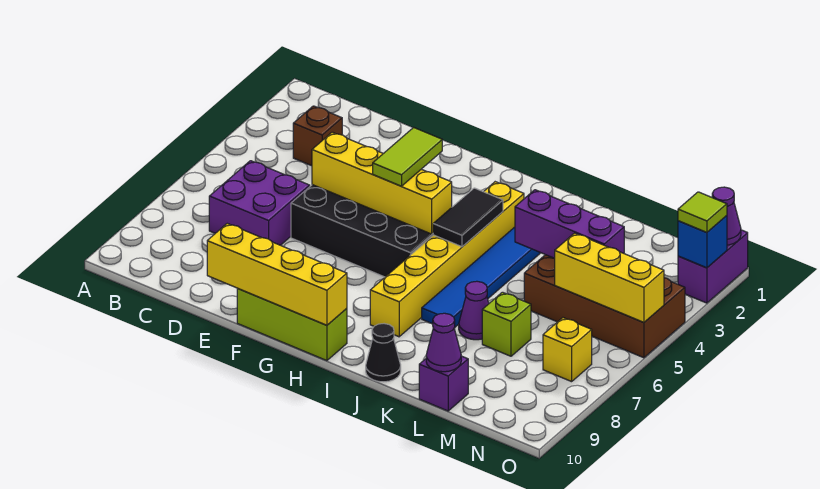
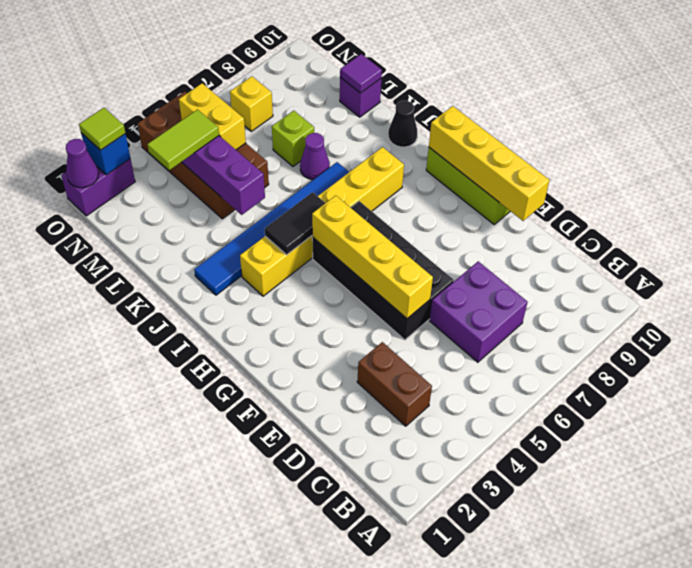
brown brick C3 level 1 -> brown brick C3:D3 level 1
lime tile G4:G5 level 3 -> lime tile M3:M4 level 3
purple cone L10 level 2 -> purple tile L10 level 2
yellow brick M5:O5 level 2 -> yellow brick M5:N5 level 2

